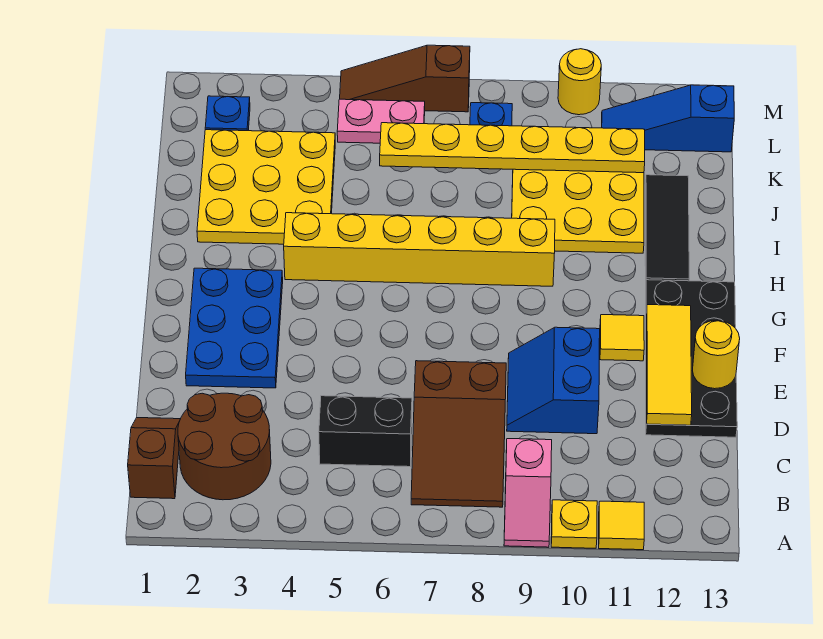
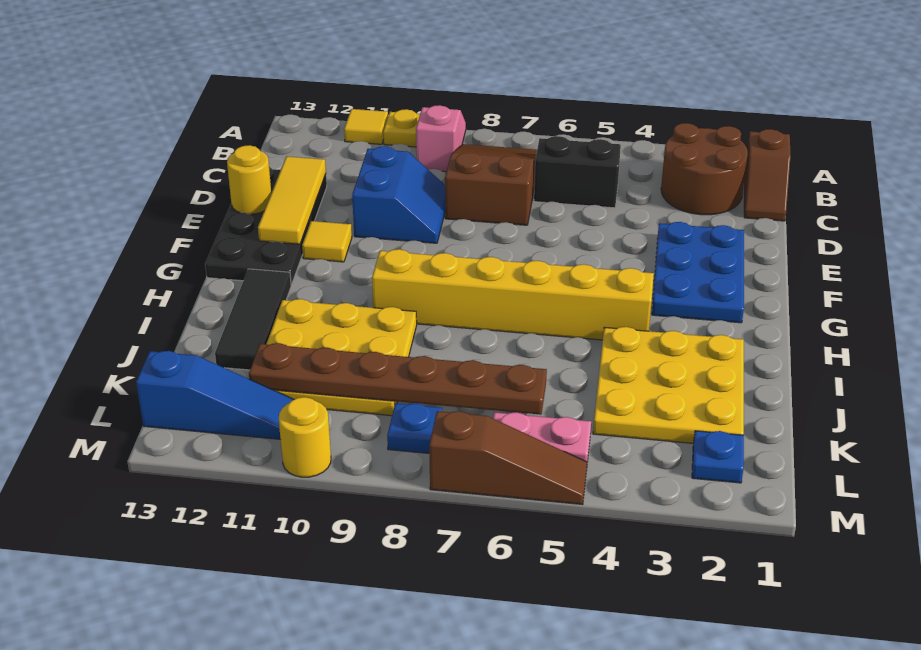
yellow plate K6:K11 level 2 -> brown plate K6:K11 level 2

